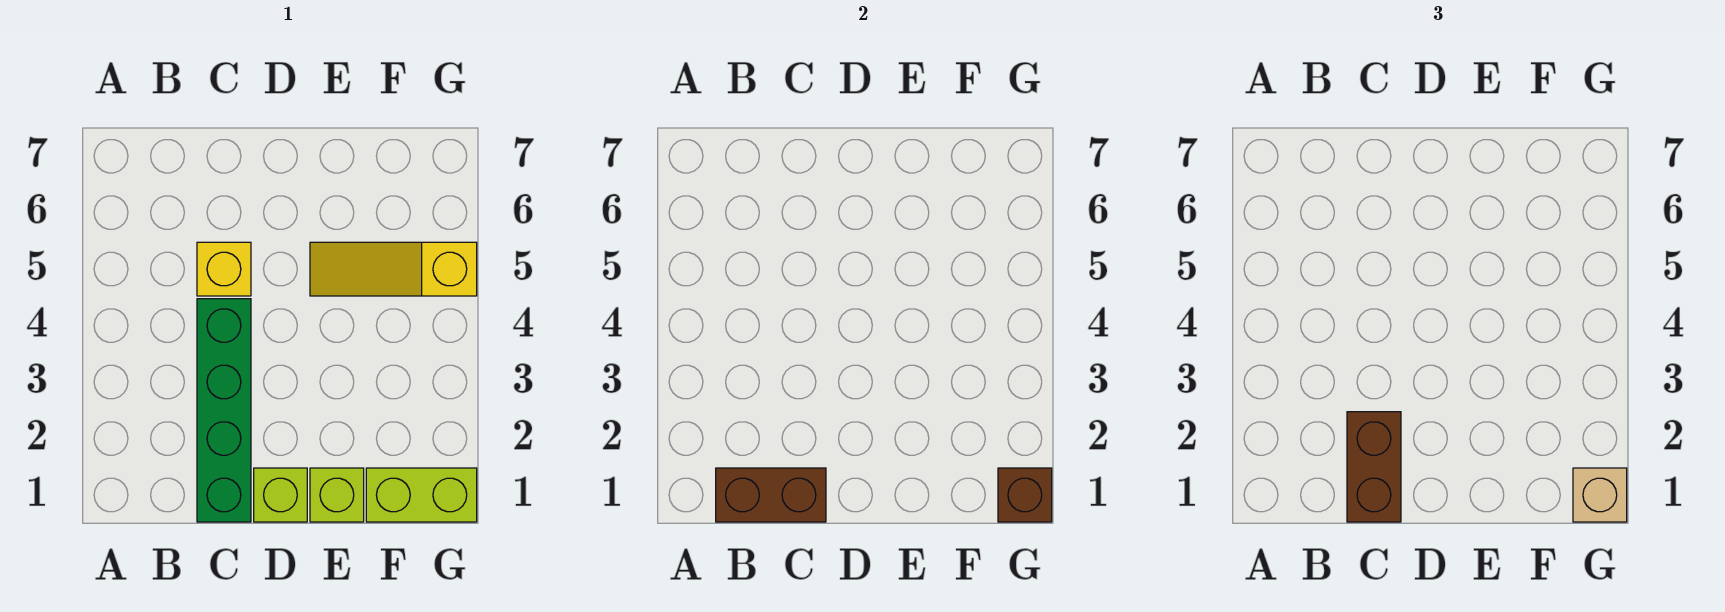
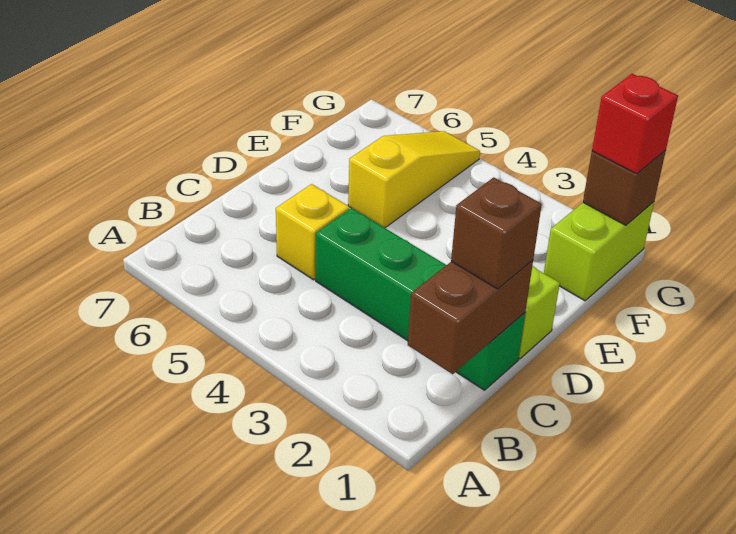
brown brick C1:C2 level 3 -> brown brick C1 level 3
lime brick E1 level 1 -> none
yellow slope E5:G5 level 1 top G -> yellow slope E5:G5 level 1 top E
tan brick G1 level 3 -> red brick G1 level 3

